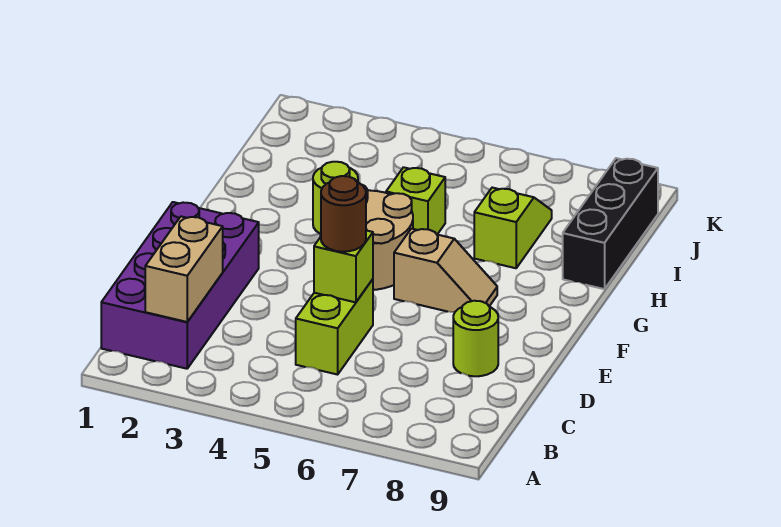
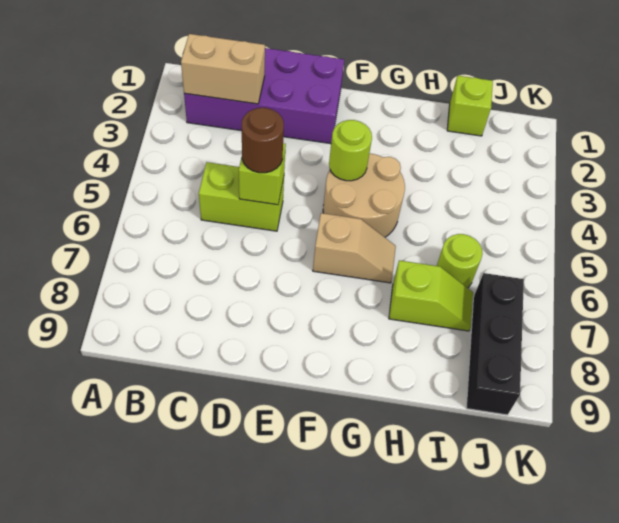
lime round brick D8 level 1 -> lime round brick I6 level 1
tan slope F6:F7 level 1 top 6 -> tan slope F6:G6 level 1 top F
lime brick H5 level 1 -> lime brick I1 level 1
black brick H9:J9 level 1 -> black brick J7:J9 level 1

